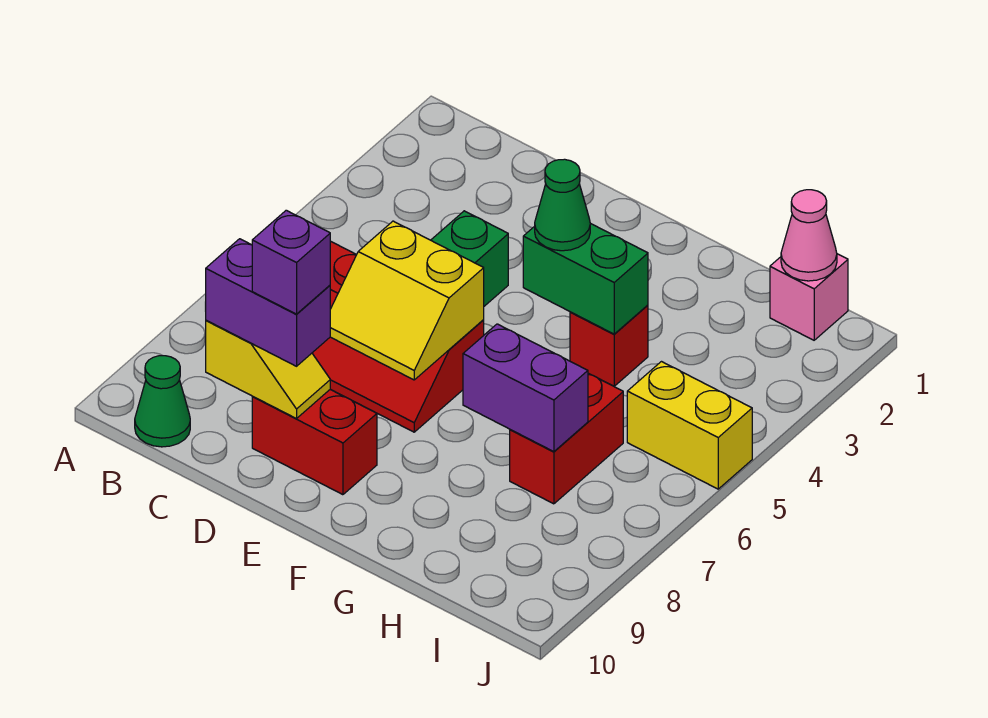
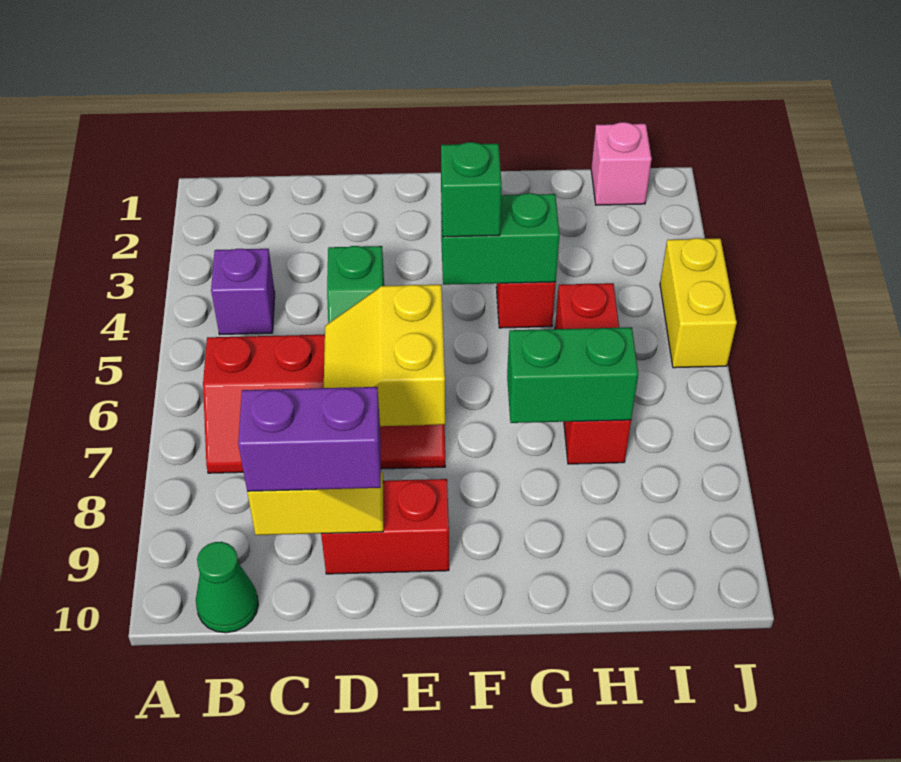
yellow slope D6:E7 level 2 top 6 -> yellow slope D6:E7 level 2 top E
purple brick D9 level 4 -> purple brick B4 level 1
green cone F4 level 3 -> green brick F4 level 3
purple brick G7:H7 level 2 -> green brick G7:H7 level 2
red brick H6:H7 level 1 -> red brick H5:H7 level 1
pink cone I1 level 2 -> none
yellow brick I5:J5 level 1 -> yellow brick J4:J5 level 1

